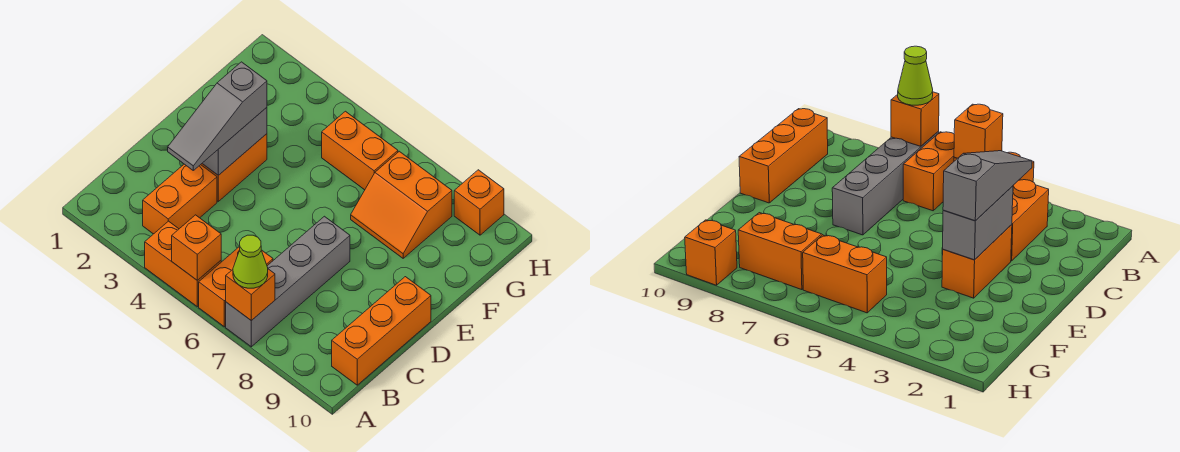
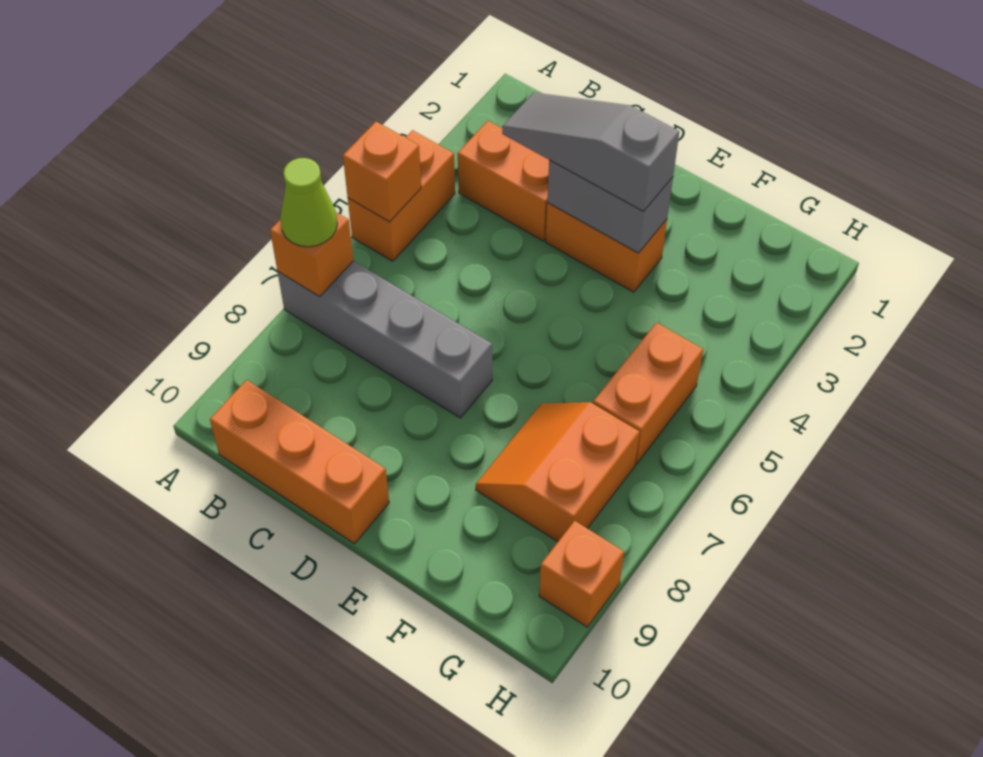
orange brick A6:B6 level 1 -> none

